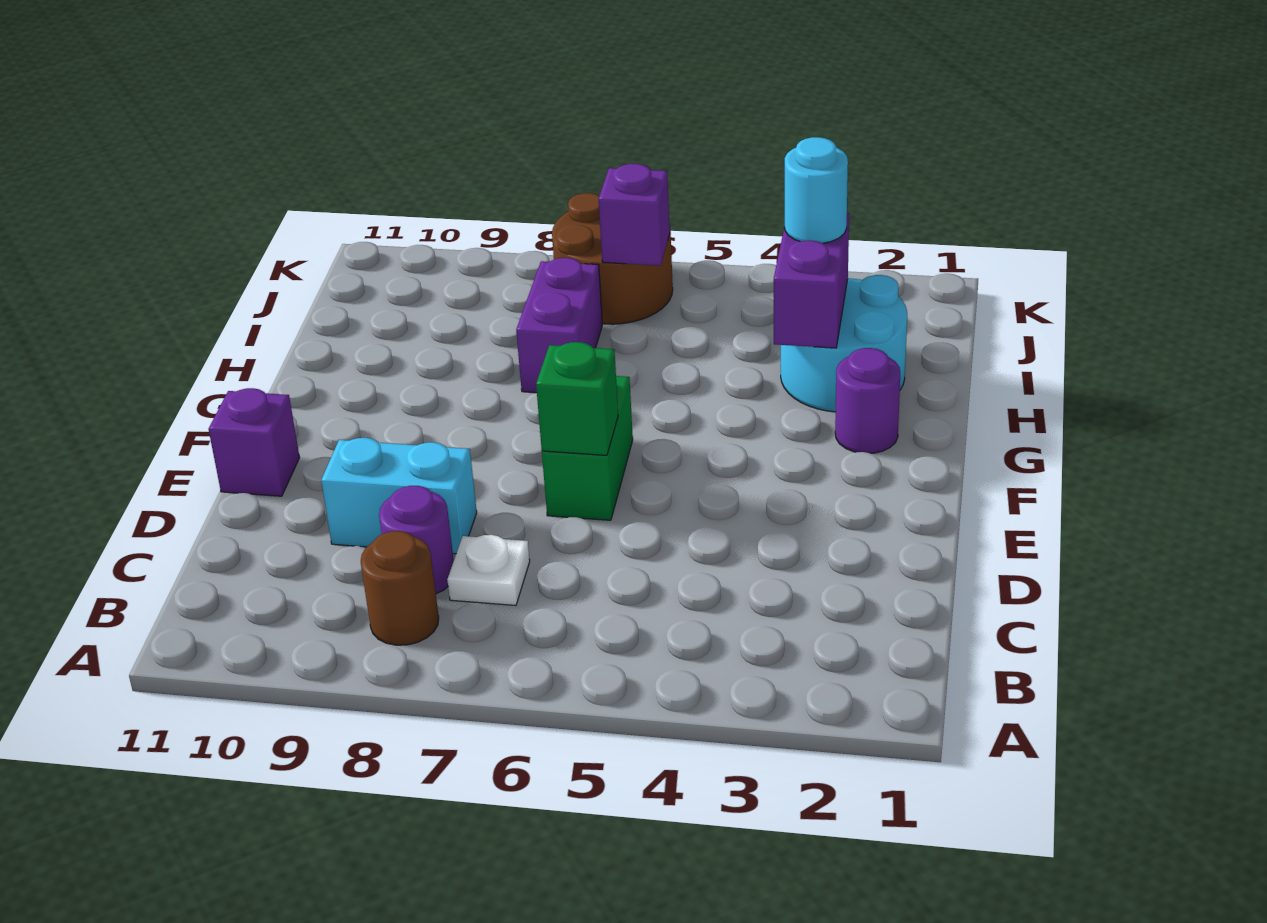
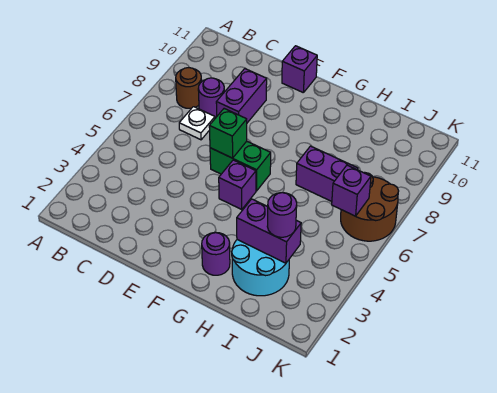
cyan brick D8:D9 level 1 -> purple brick D8:D9 level 1
none -> purple brick F5 level 1
cyan round brick I3 level 3 -> purple round brick I3 level 3

